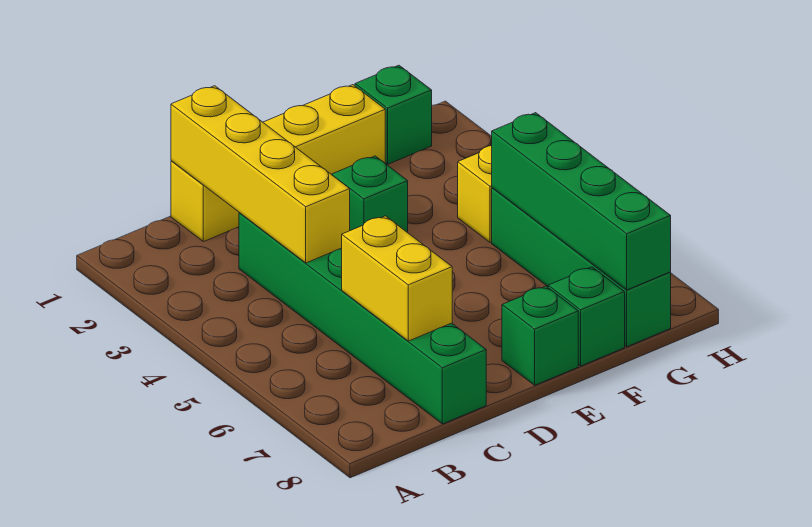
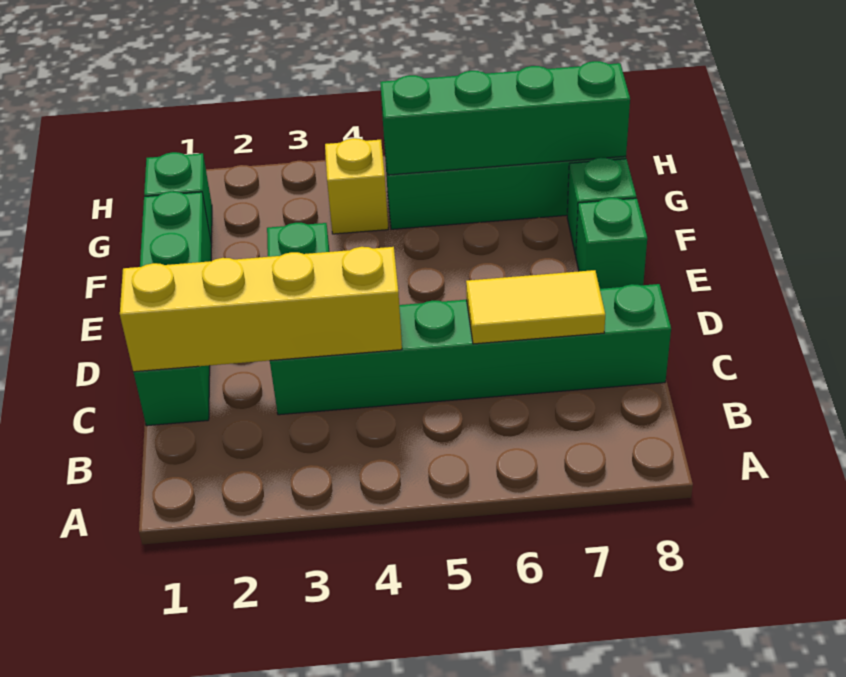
yellow brick C1:F1 level 1 -> green brick C1:F1 level 1
yellow brick C6:C7 level 2 -> yellow tile C6:C7 level 2

